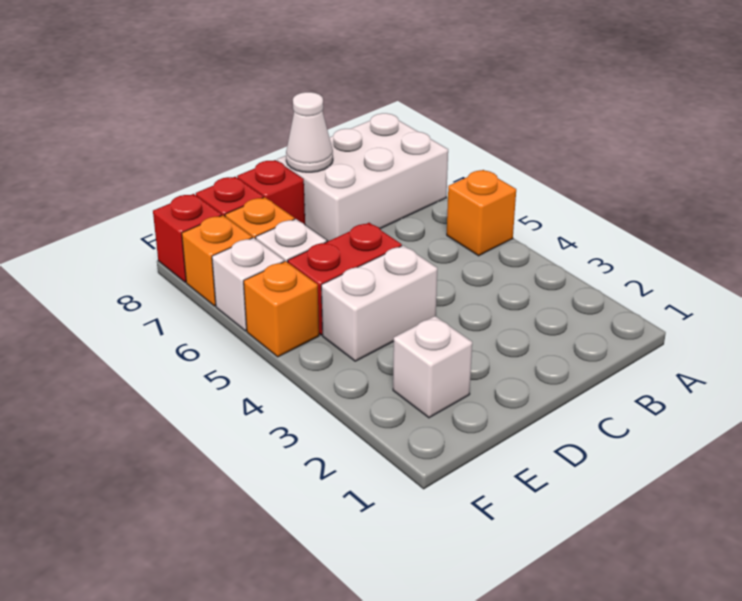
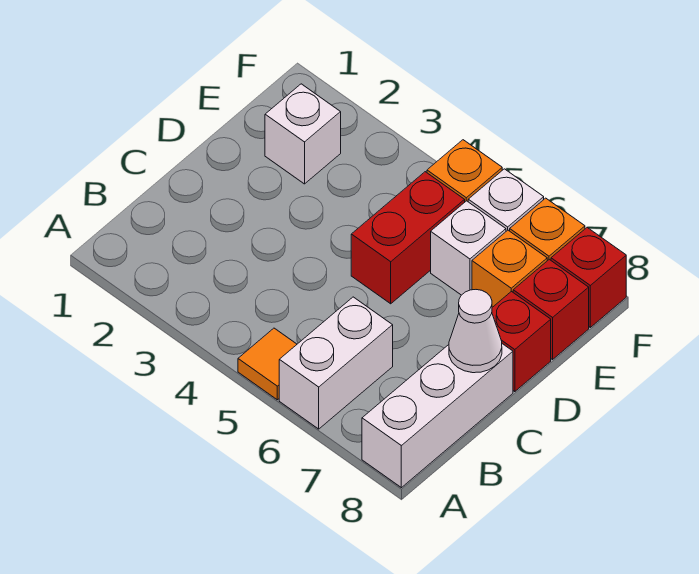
orange brick A5 level 1 -> orange tile A5 level 1
white brick A7:C8 level 1 -> white brick A8:C8 level 1
white brick D4:E4 level 1 -> white brick A6:B6 level 1

